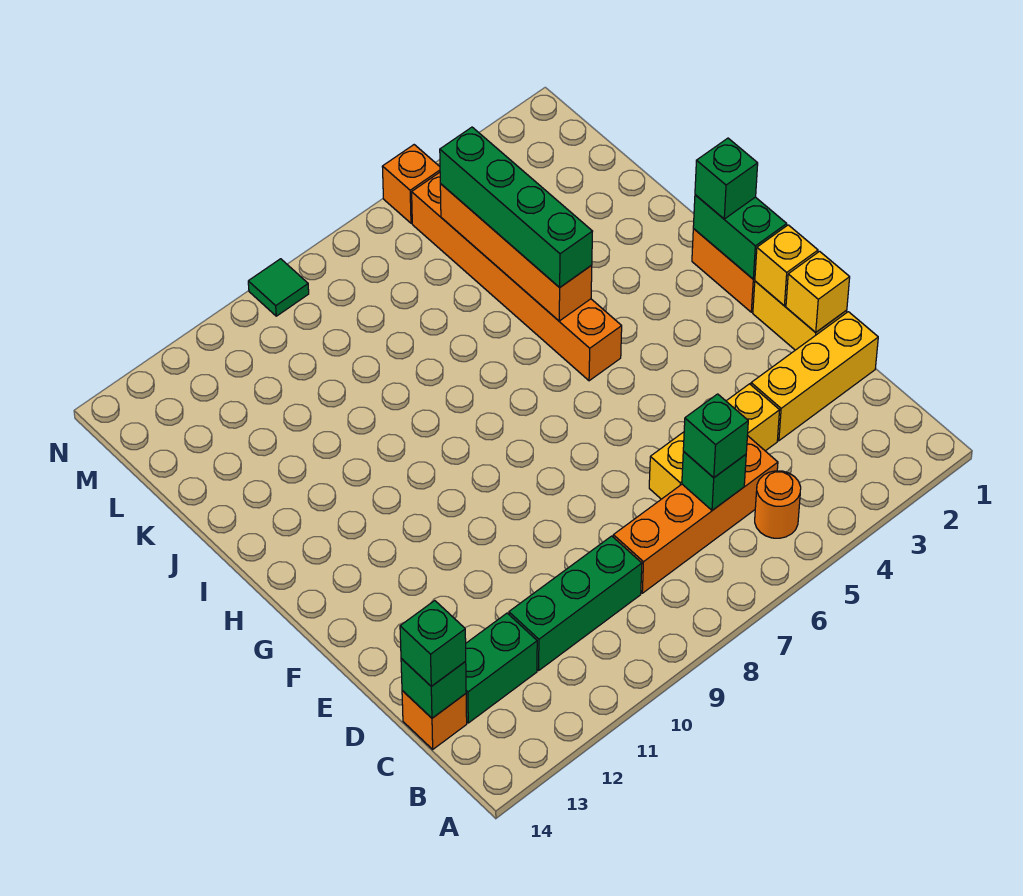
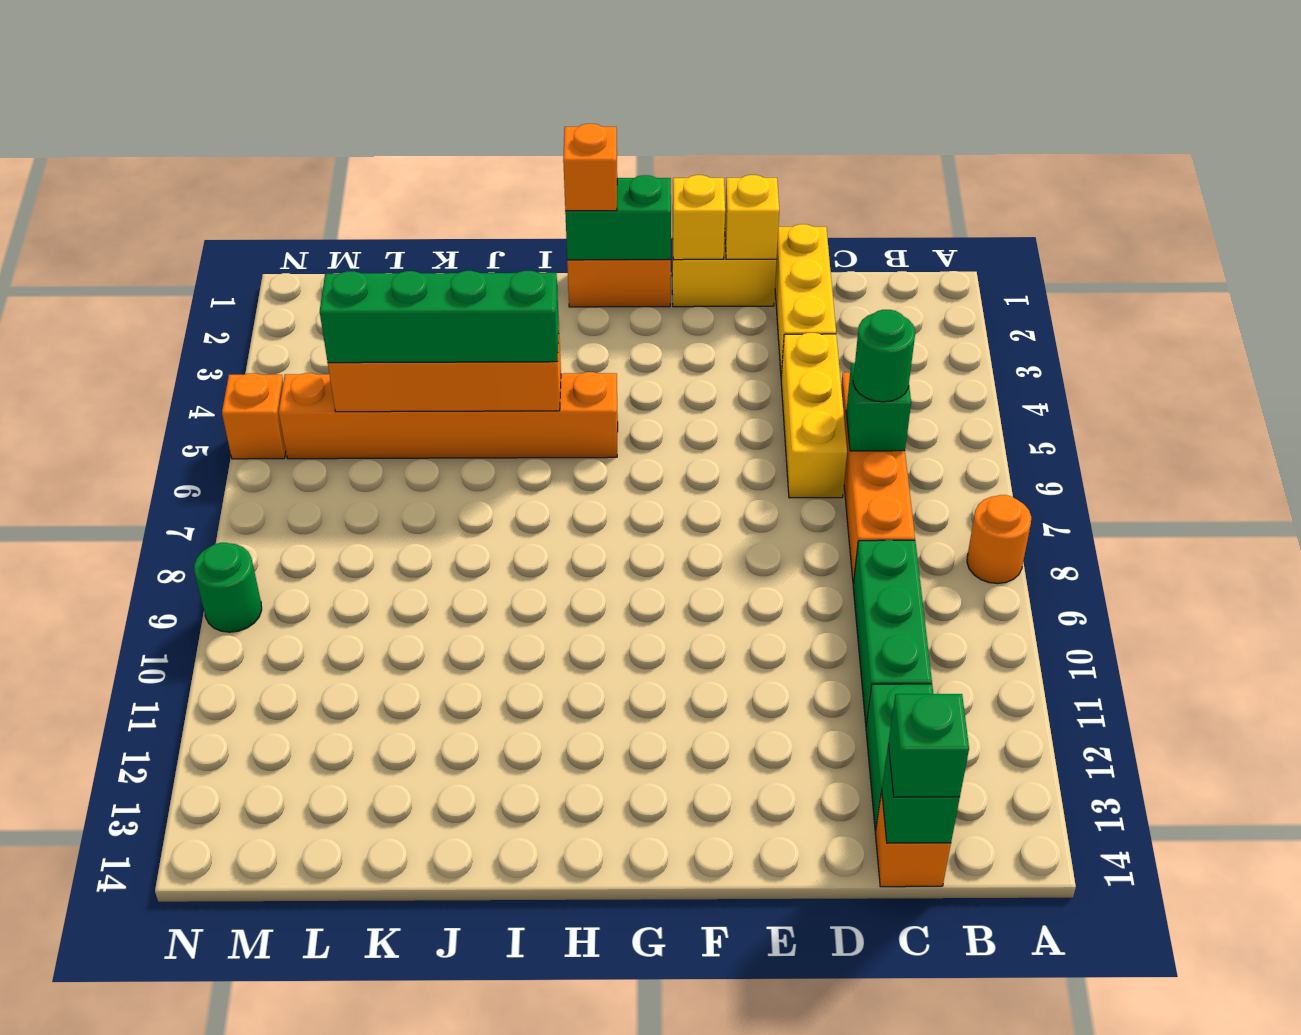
orange round brick B5 level 1 -> orange round brick A8 level 1
green brick C6 level 3 -> green round brick C6 level 3
green brick H1 level 3 -> orange brick H1 level 3
green tile N9 level 1 -> green round brick N9 level 1

